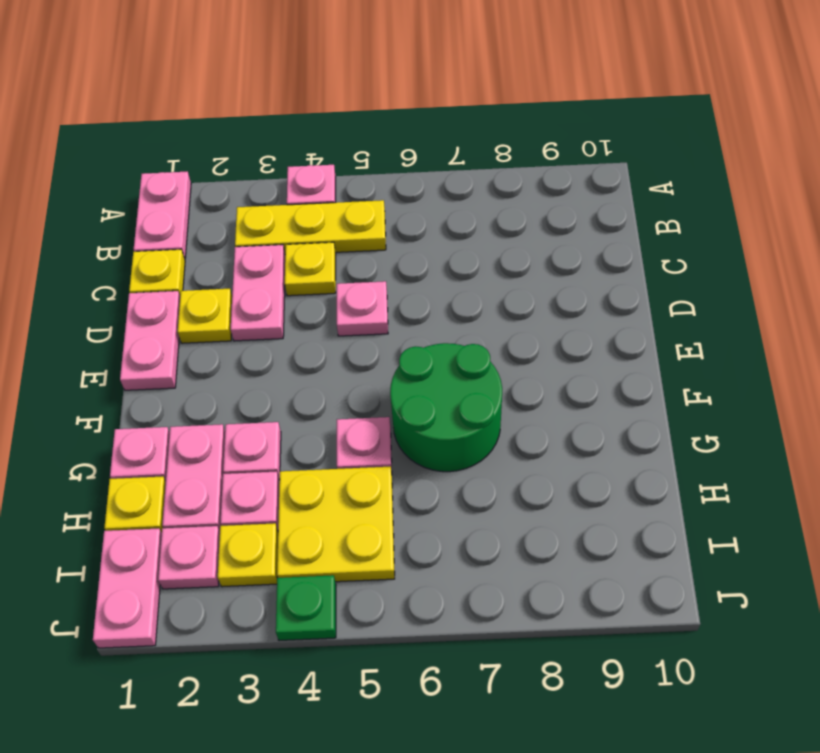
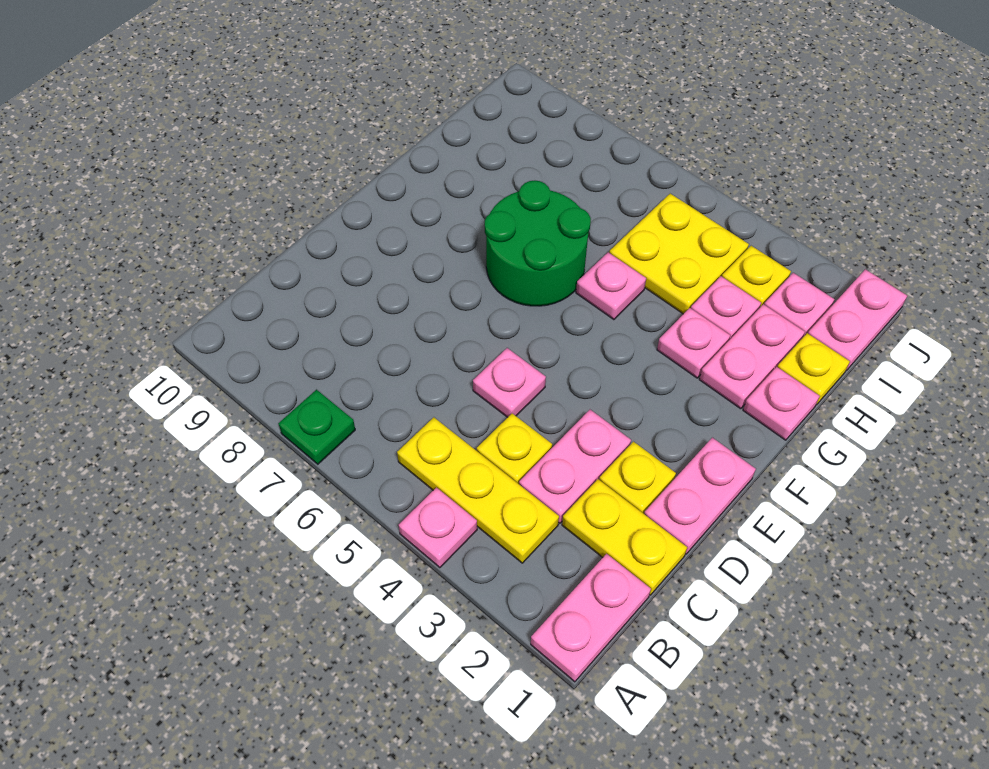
yellow plate C1 level 1 -> yellow plate C1:C2 level 1
green plate J4 level 1 -> green plate A7 level 1

